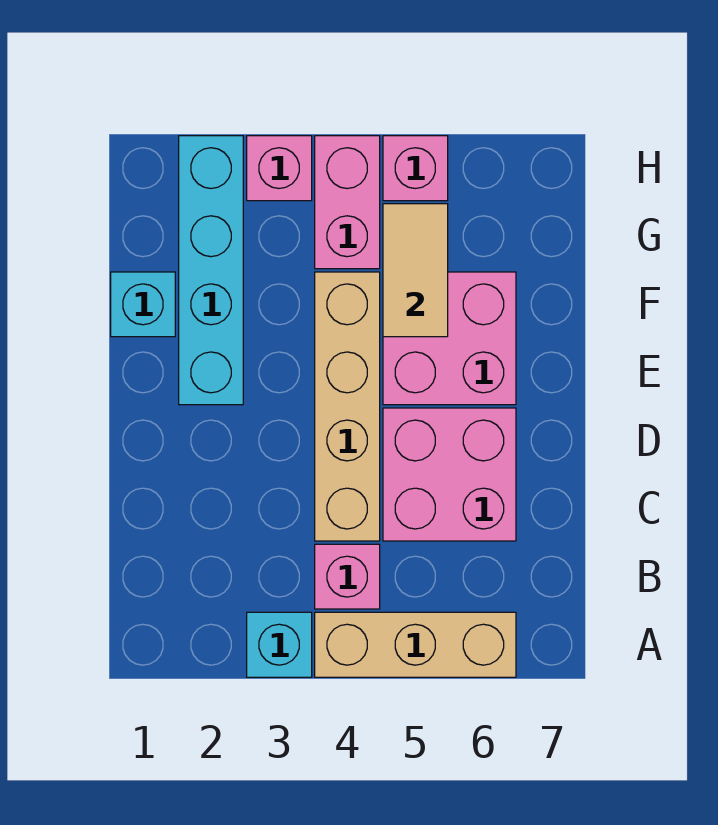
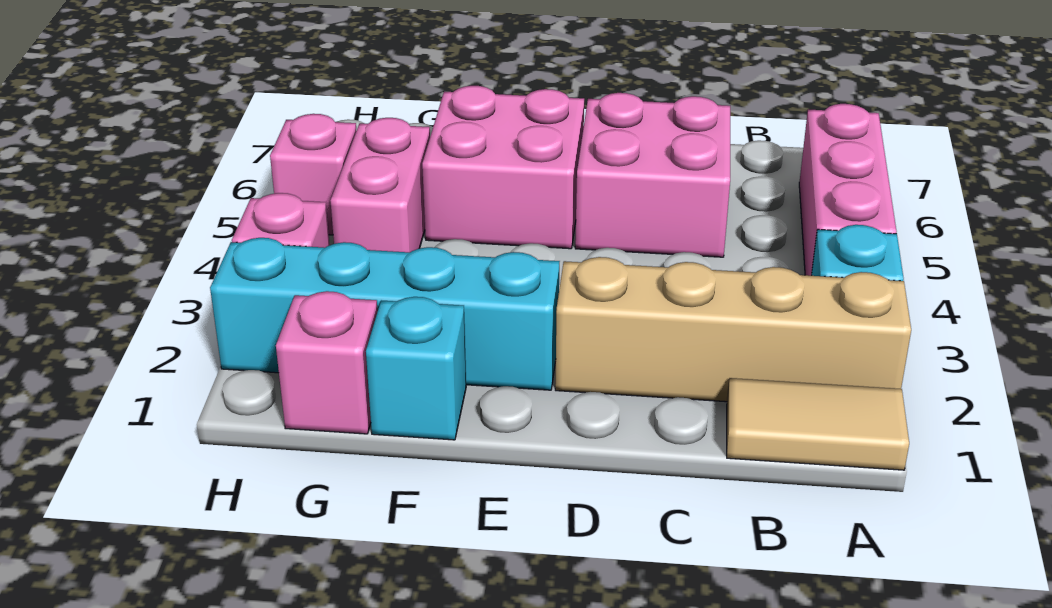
tan brick A4:A6 level 1 -> pink brick A4:A6 level 1
pink brick B4 level 1 -> pink brick G1 level 1
tan brick C4:F4 level 1 -> tan brick A2:D2 level 1
tan tile F5:G5 level 2 -> tan tile A1:B1 level 1
pink brick G4:H4 level 1 -> pink brick G4:G5 level 1

